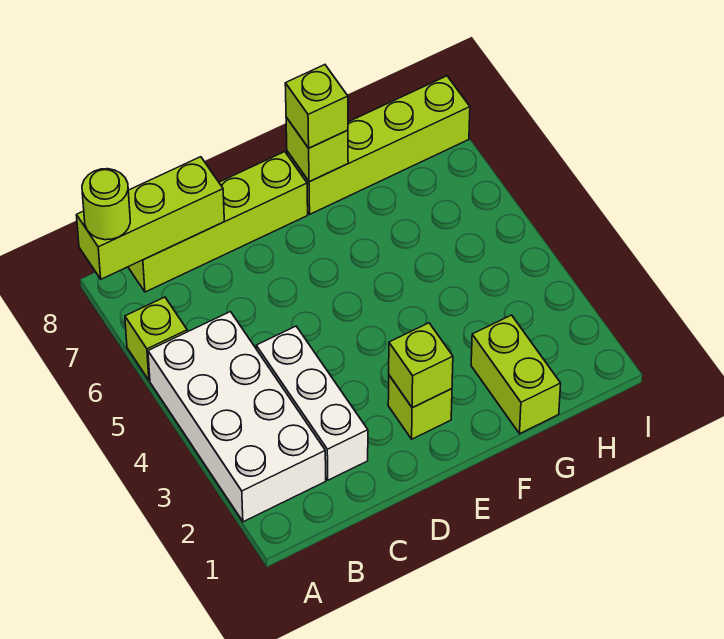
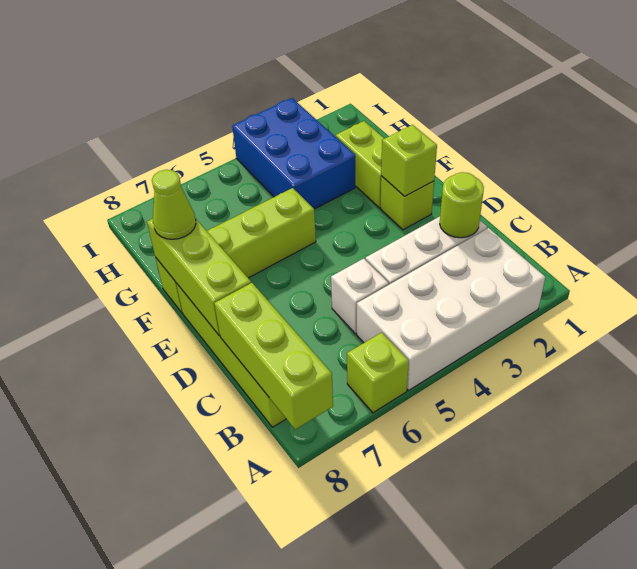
lime round brick A8 level 3 -> lime round brick C2 level 2
none -> white brick C5 level 1
lime brick F8:I8 level 1 -> lime brick F5:F8 level 1
lime brick F8 level 2 -> lime brick D8:F8 level 2
lime brick F8 level 3 -> lime cone F8 level 3
lime brick G1:G2 level 1 -> lime brick F2:G2 level 1
none -> blue brick G3:I4 level 1

